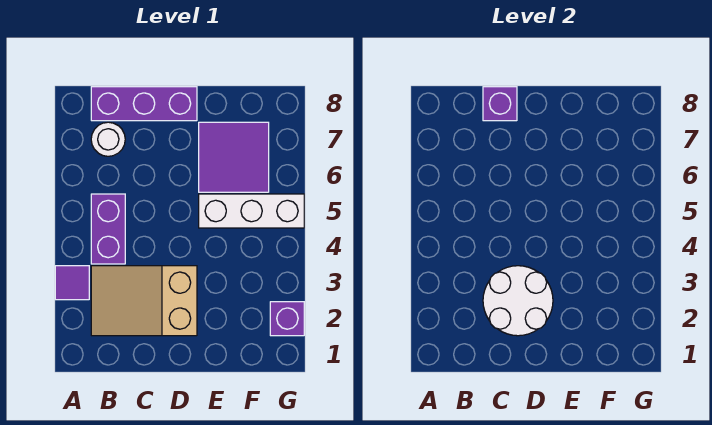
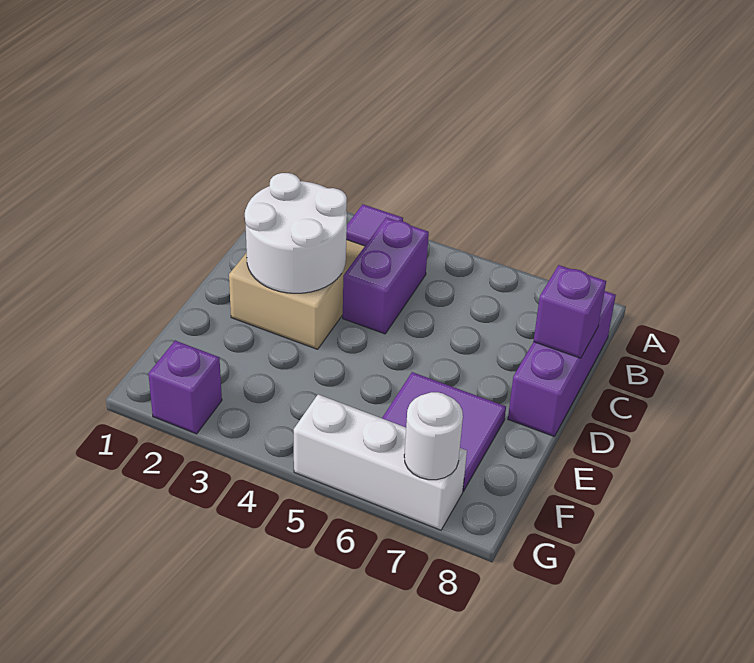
purple brick B4:B5 level 1 -> purple brick B4:C4 level 1
white round brick B7 level 1 -> white round brick G7 level 2
white brick E5:G5 level 1 -> white brick G5:G7 level 1

